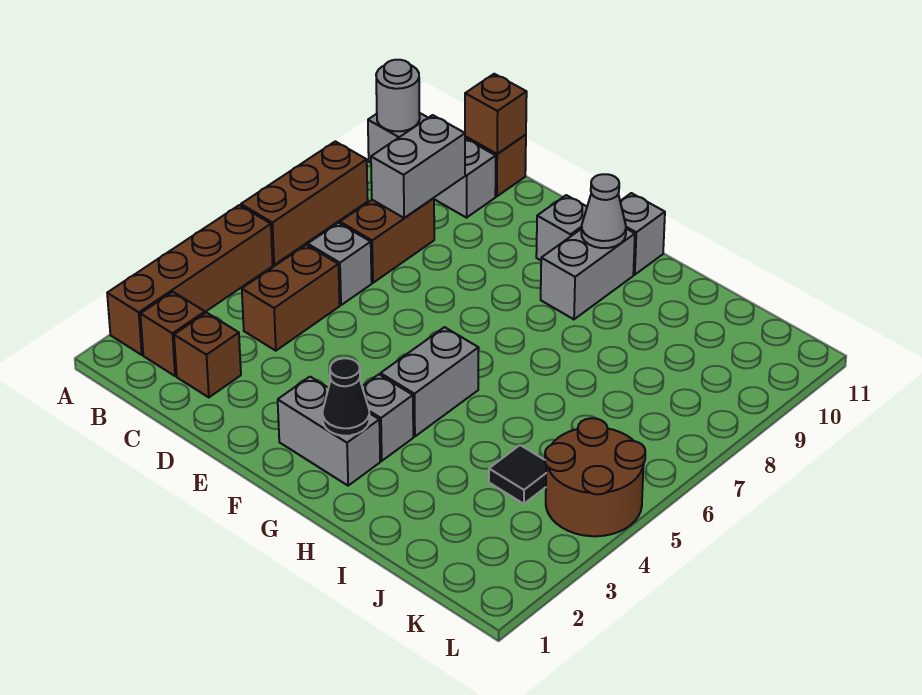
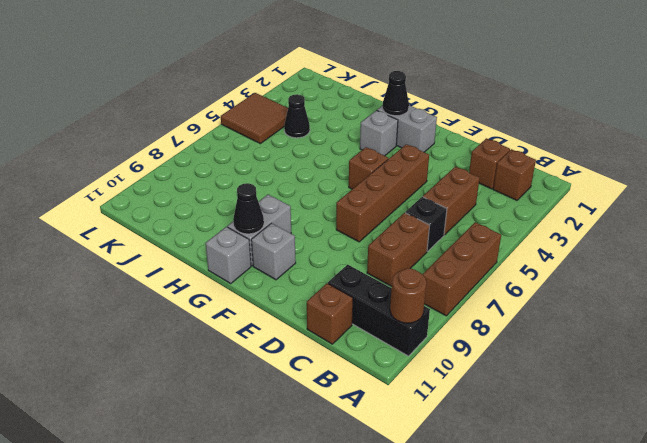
brown brick A2:A5 level 1 -> brown brick E4:E7 level 1
grey brick A10:C10 level 1 -> black brick A10:C10 level 1
grey round brick A10 level 2 -> brown round brick A10 level 2
grey brick C6 level 1 -> black brick C6 level 1
grey brick C8:C9 level 2 -> none
brown brick C11 level 2 -> brown brick F5 level 1
grey brick G4:G5 level 1 -> none
grey cone G10 level 2 -> black cone G10 level 2
black tile J4 level 1 -> black cone J4 level 1
brown round brick K4:L5 level 1 -> brown tile K4:L5 level 1

